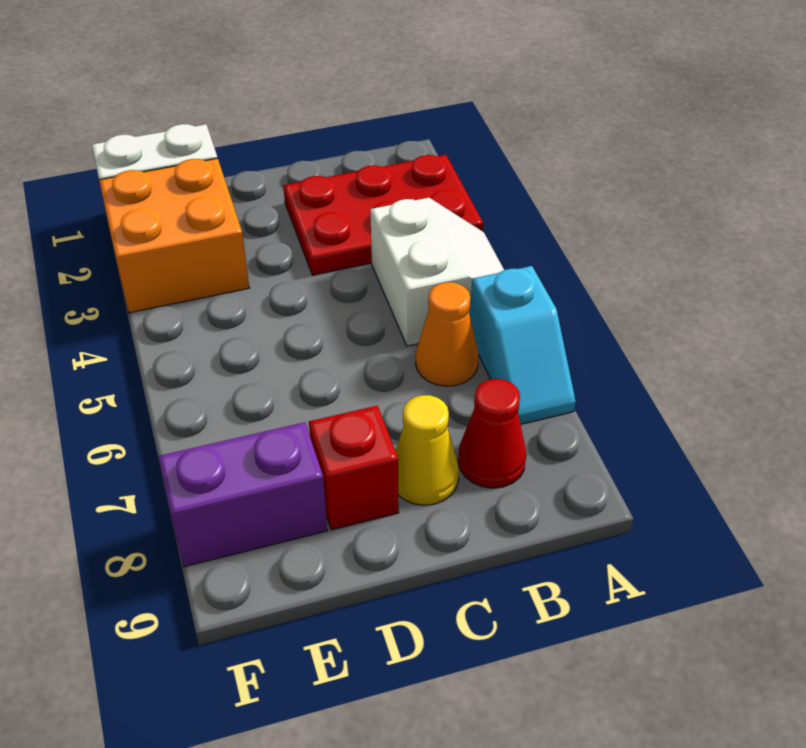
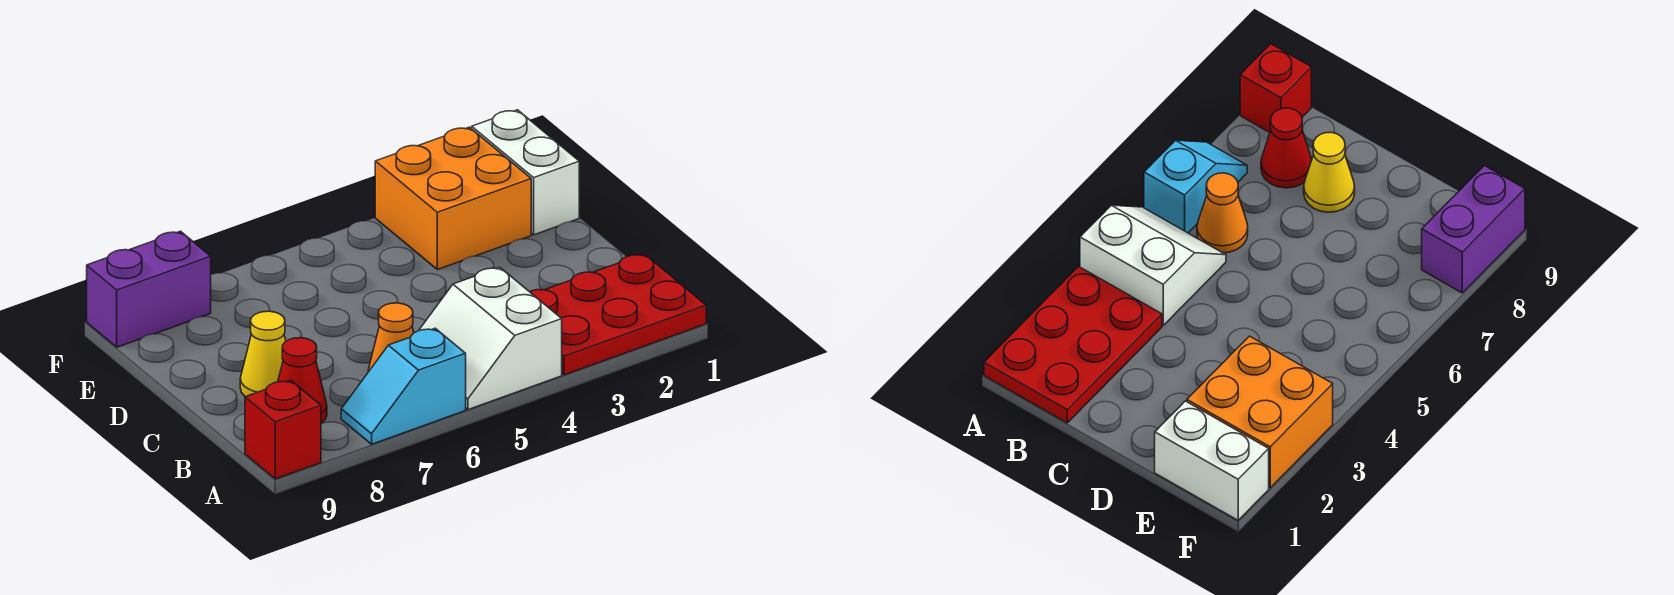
red plate A2:C3 level 1 -> red plate A1:B3 level 1
white slope A4:B5 level 1 top B -> white slope A4:B5 level 1 top 4
red brick D8 level 1 -> red brick A9 level 1
purple brick E8:F8 level 1 -> purple brick F8:F9 level 1

